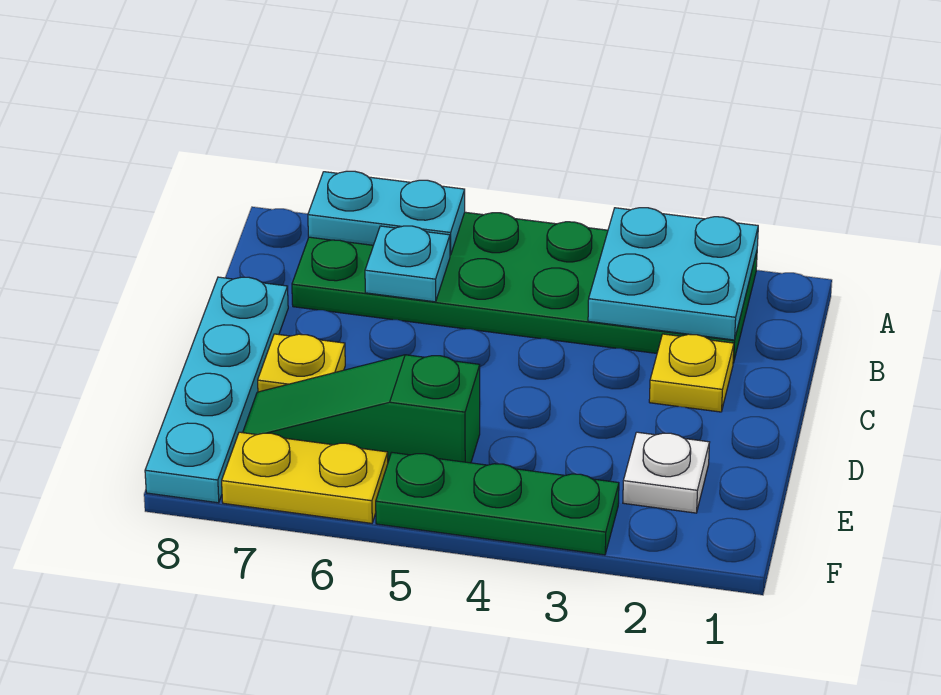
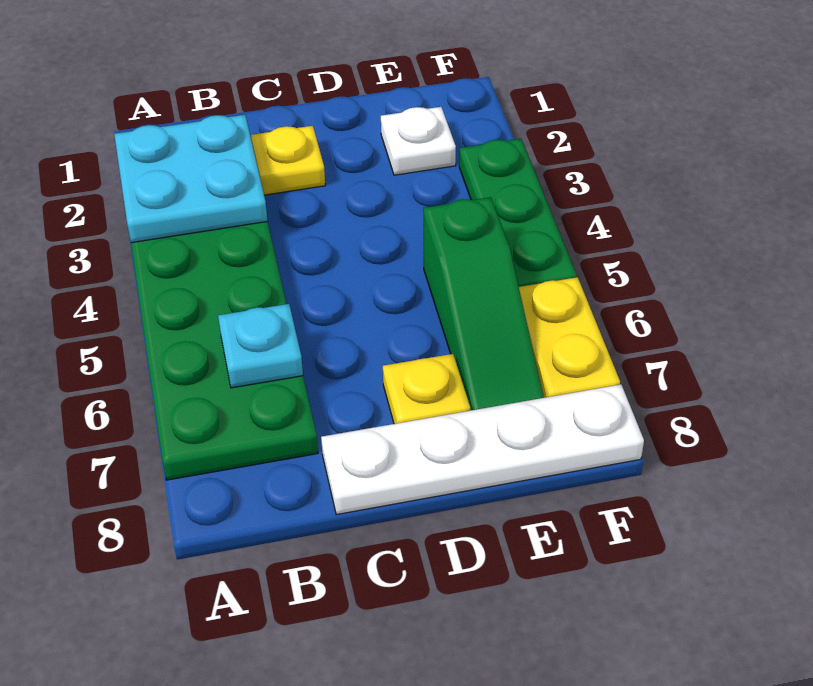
cyan plate A6:A7 level 2 -> none
cyan plate C8:F8 level 1 -> white plate C8:F8 level 1

